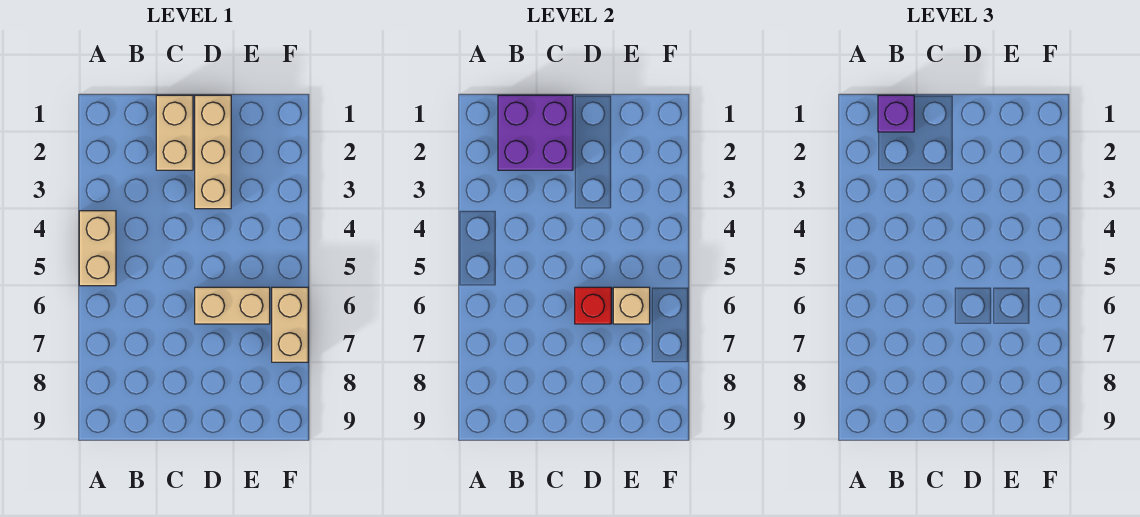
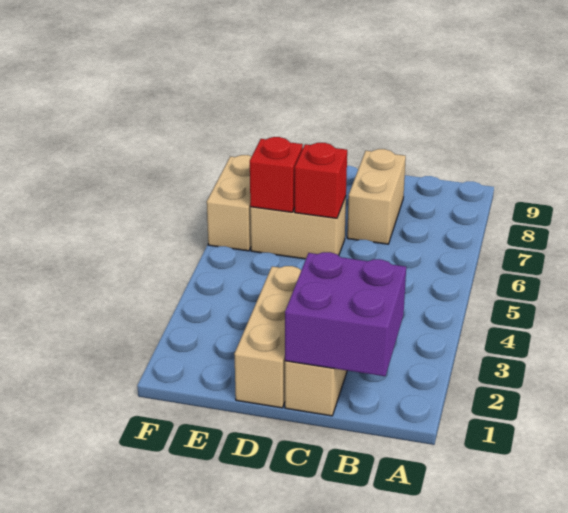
tan brick A4:A5 level 1 -> tan brick C7:C8 level 1
purple brick B1 level 3 -> none
tan brick E6 level 2 -> red brick E6 level 2

